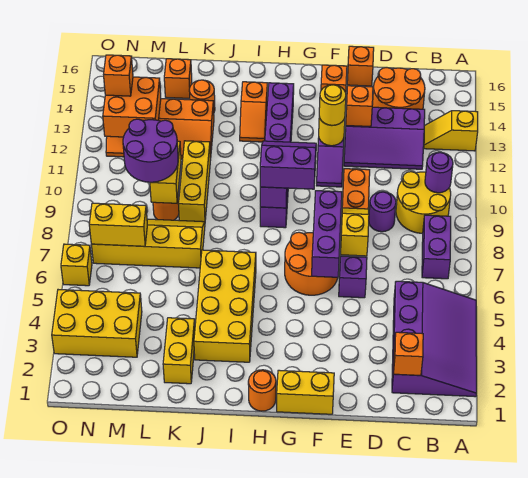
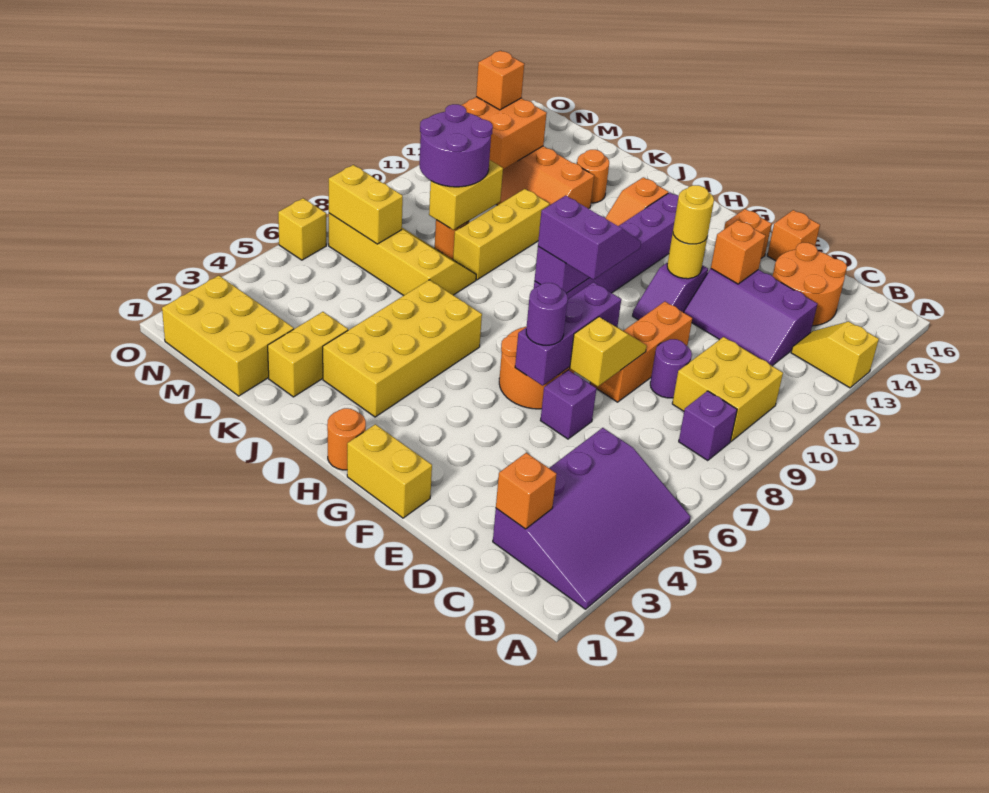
purple brick B7:B8 level 1 -> purple brick B8 level 1
yellow round brick B9:C10 level 1 -> yellow brick B9:C10 level 1
purple round brick B10 level 2 -> purple round brick F6 level 3
orange brick L15 level 1 -> none
yellow brick M3:O4 level 1 -> yellow brick L1:N2 level 1

